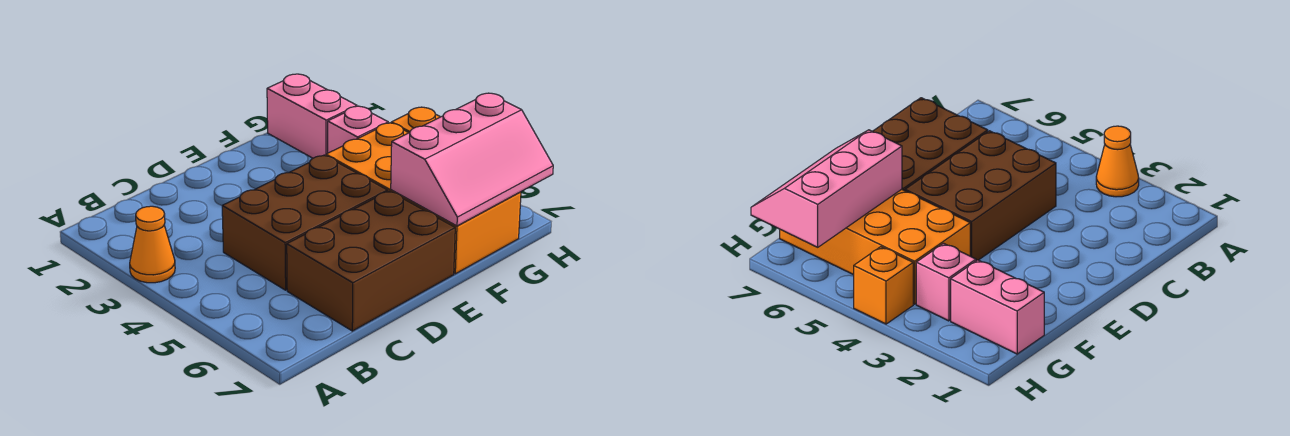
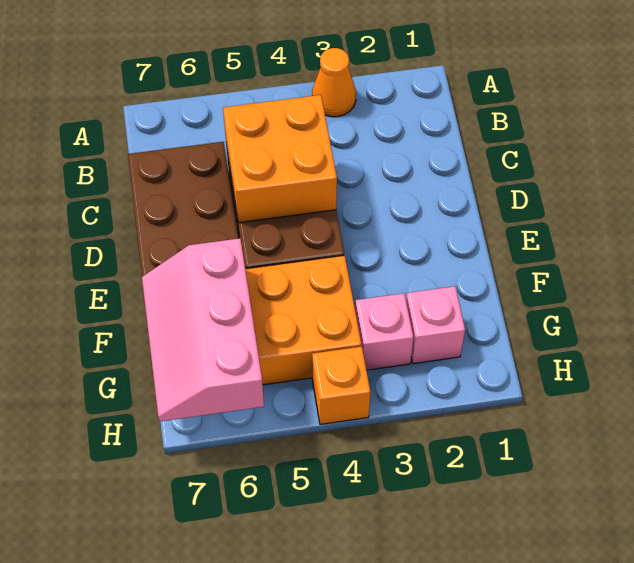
none -> orange brick C4:D5 level 2
pink brick G1:G2 level 1 -> pink brick G2 level 1

